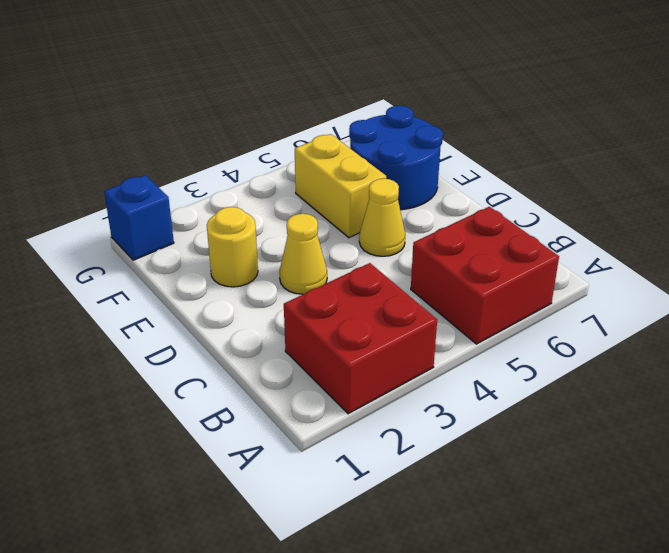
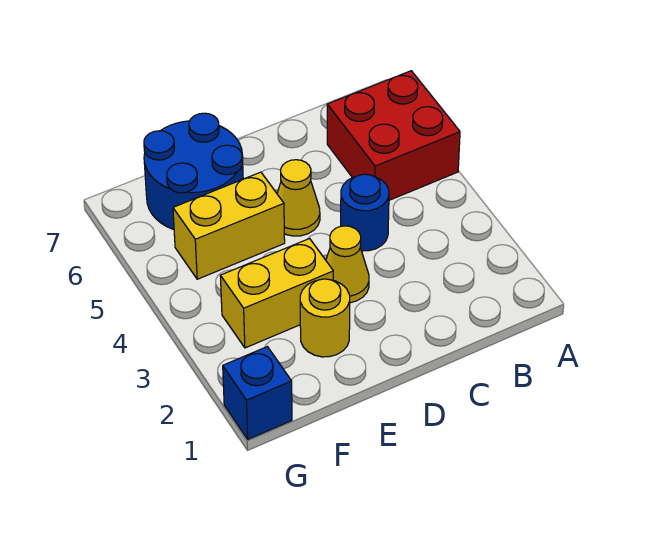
red brick A2:B3 level 1 -> none
none -> blue round brick C4 level 1
none -> yellow brick E3:F3 level 1

